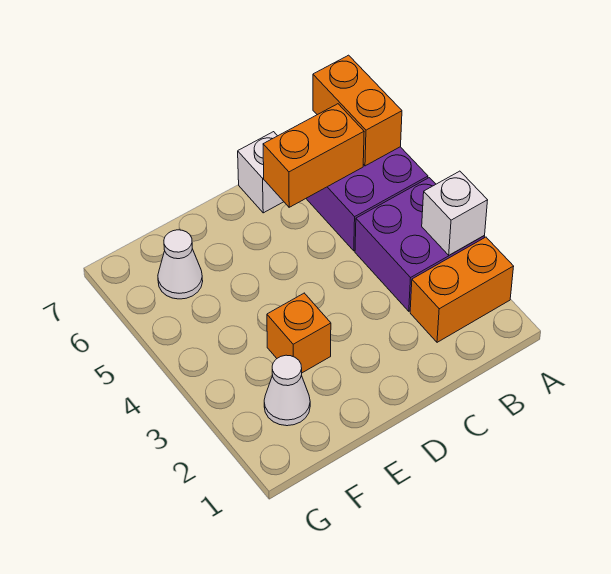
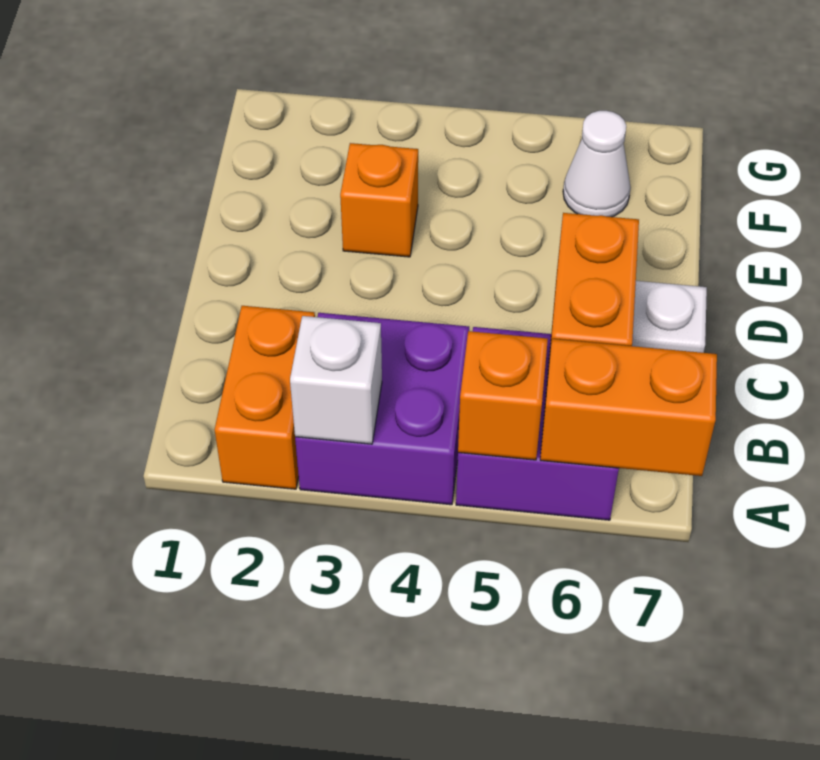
none -> orange brick A5 level 2
white cone F2 level 1 -> none

